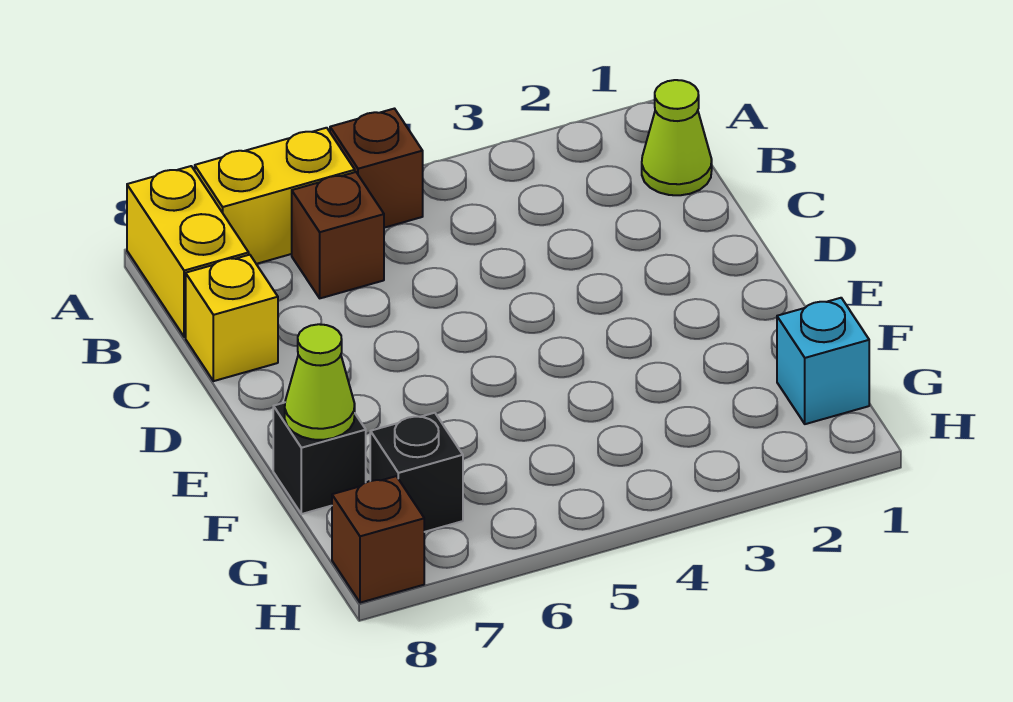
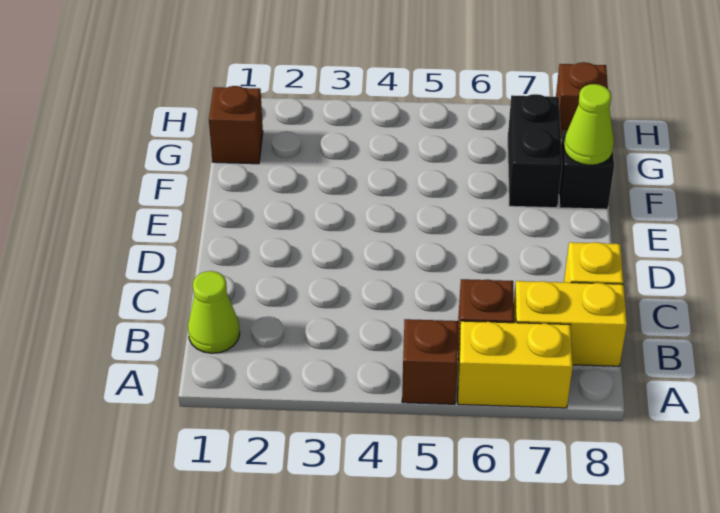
yellow brick A8:B8 level 1 -> yellow brick B7:B8 level 1
cyan brick G1 level 1 -> brown brick G1 level 1
black brick G7 level 1 -> black brick F7:G7 level 1

